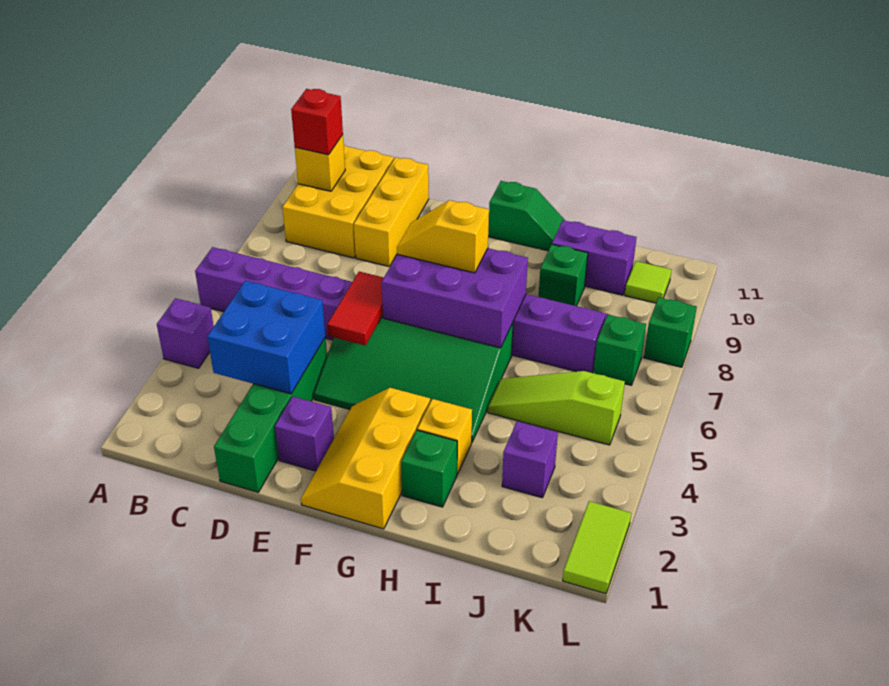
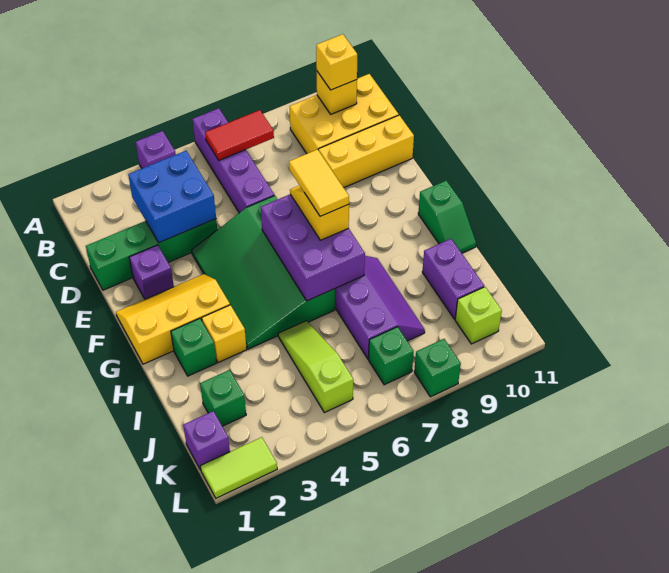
red brick B10 level 3 -> yellow brick B10 level 3
red tile E5:E6 level 2 -> red tile B6:B7 level 2
none -> yellow tile F7:G7 level 4
green brick I9 level 1 -> green brick J2 level 1
purple brick J3 level 1 -> purple brick K1 level 1
lime tile K10 level 1 -> lime brick K10 level 1

